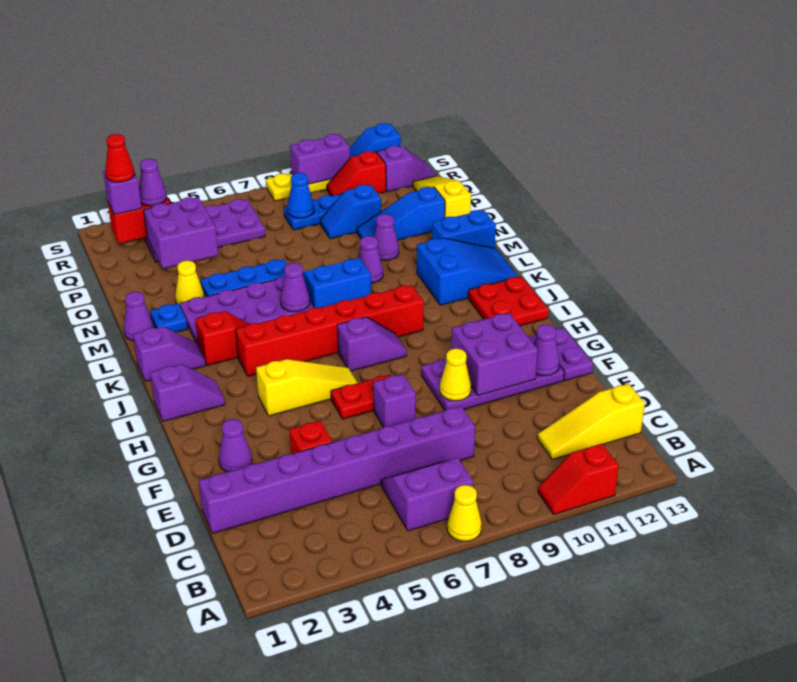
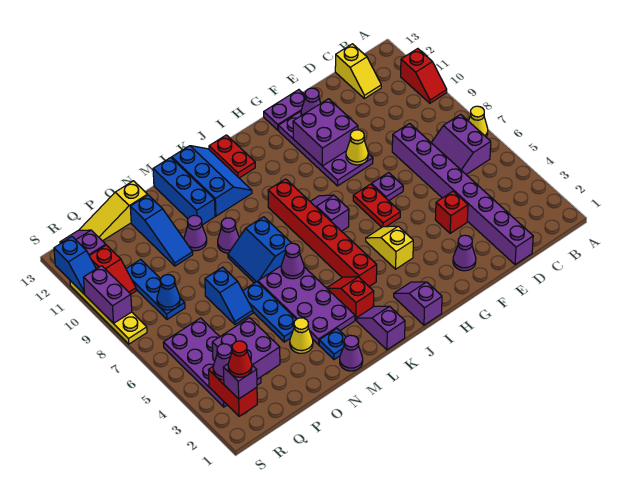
yellow slope C11:C13 level 1 top 13 -> yellow slope C12:C13 level 1 top 13
purple brick F7 level 1 -> purple plate F7 level 1
yellow slope H4:H6 level 1 top 4 -> yellow slope H4:H5 level 1 top 4
red plate I12:J13 level 1 -> red plate J12:J13 level 1
blue slope K11:L13 level 1 top 11 -> blue slope K11:L13 level 1 top L
blue brick M12:M13 level 1 -> blue brick M11:M13 level 1
blue slope P9:P10 level 1 top 10 -> blue slope O6:O7 level 1 top 7

